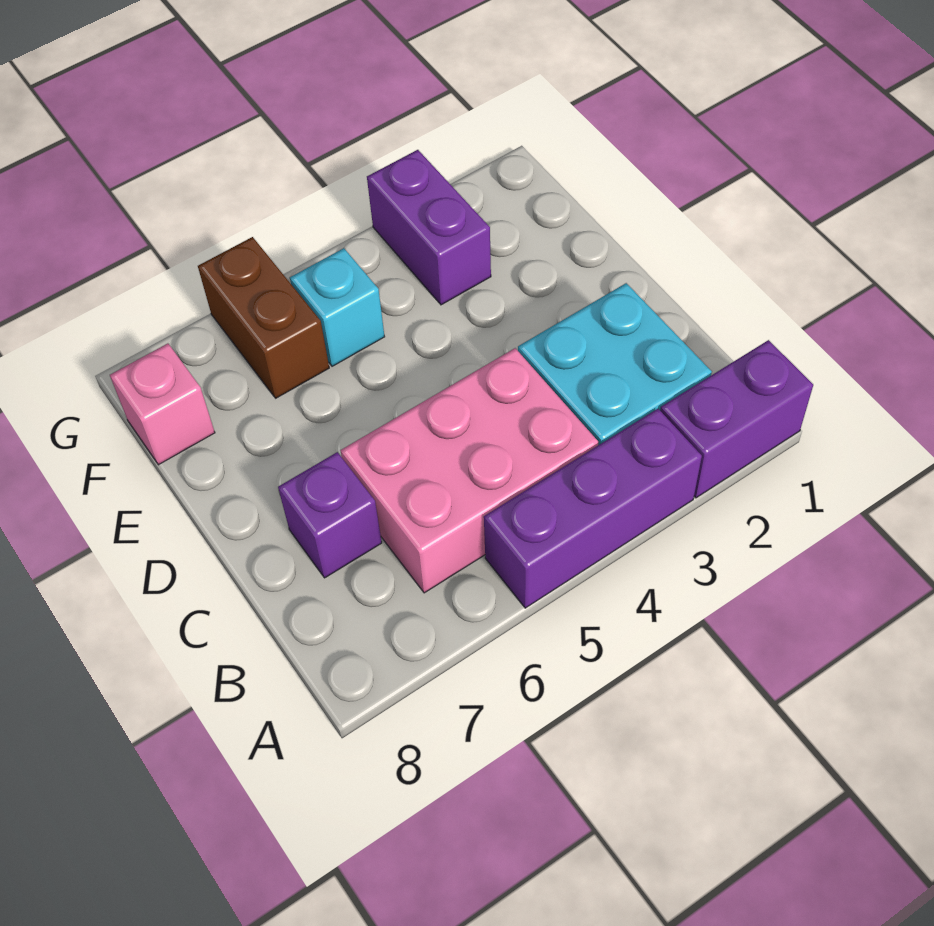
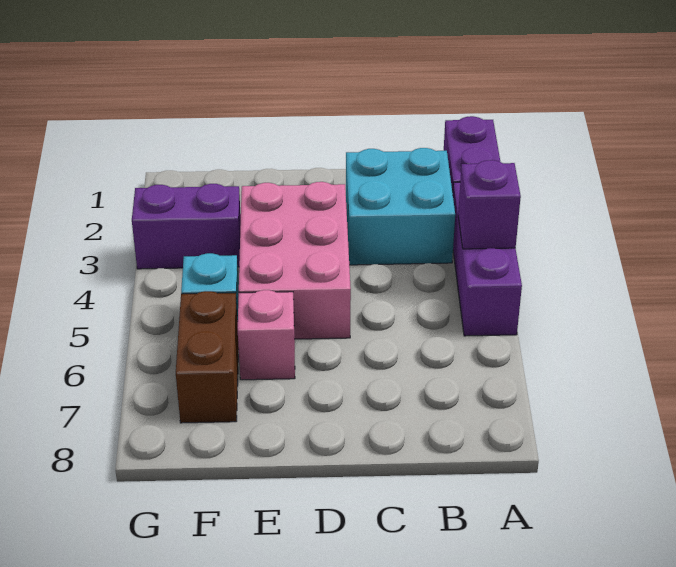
pink brick B4:C6 level 1 -> pink brick D3:E5 level 1
purple brick C7 level 1 -> purple brick A4 level 2
brown brick F6:G6 level 1 -> brown brick F6:F7 level 1
pink brick F8 level 1 -> pink brick E6 level 1

